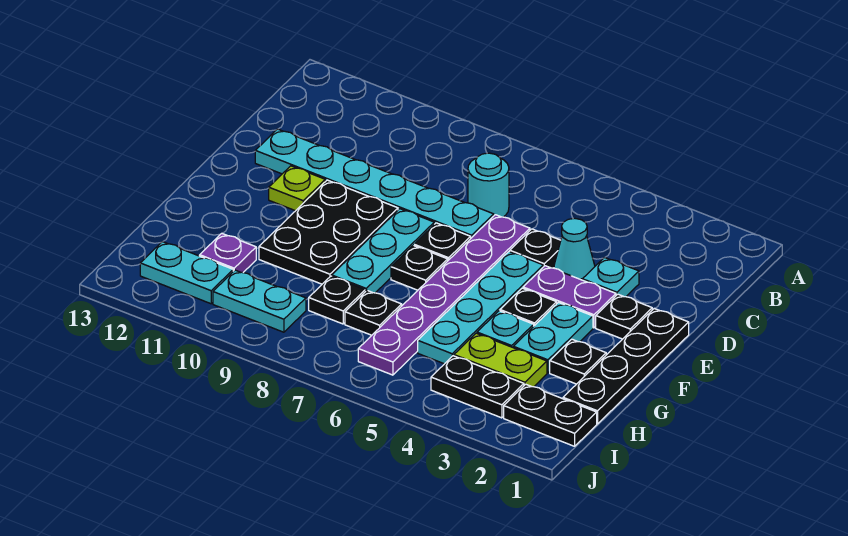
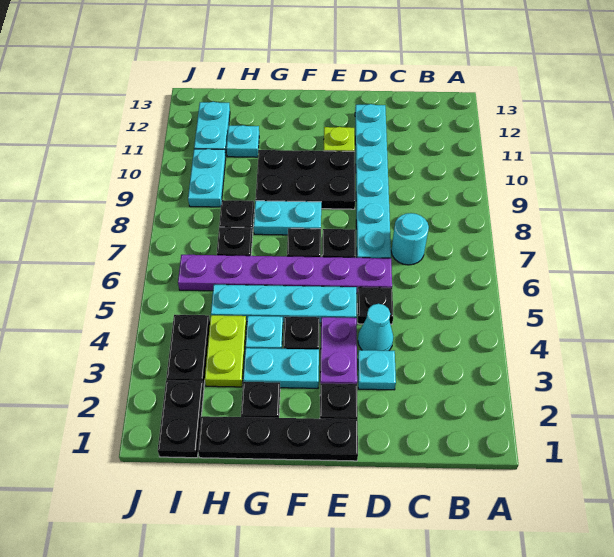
cyan plate E8:G8 level 1 -> cyan plate F8:G8 level 1
purple plate H11 level 1 -> cyan plate H11 level 1

